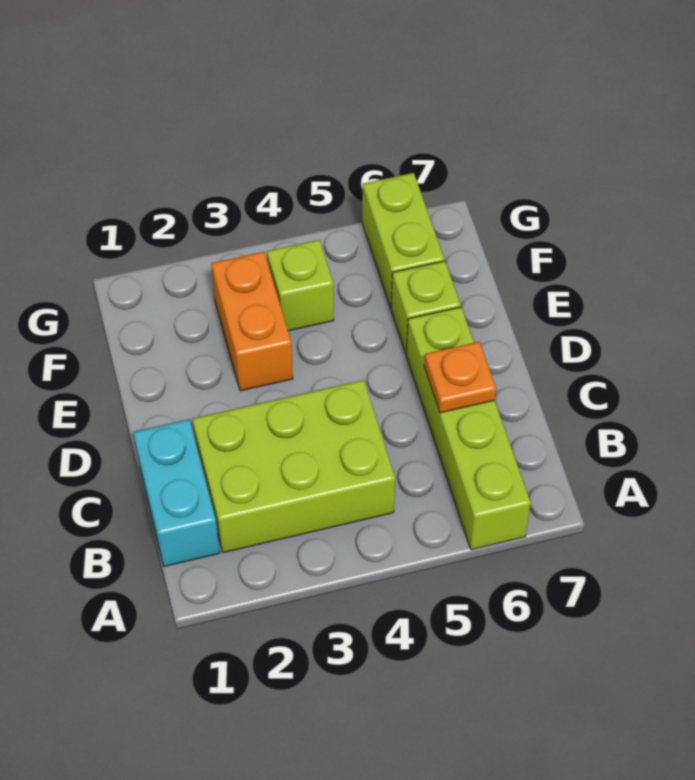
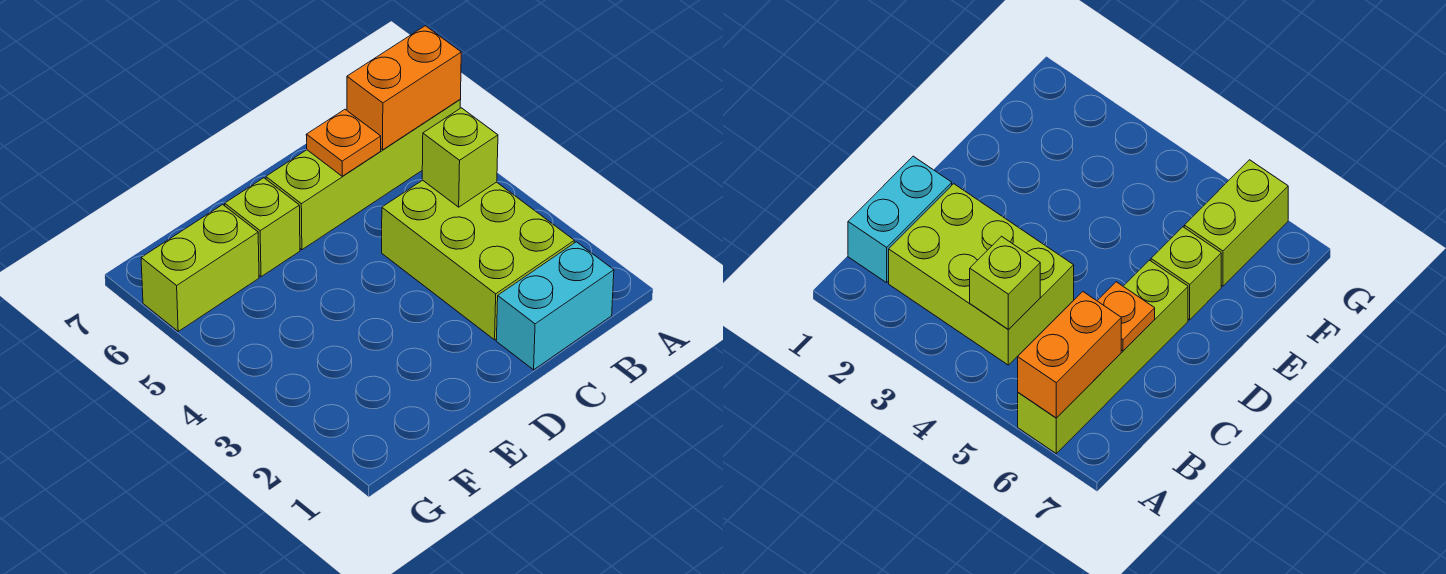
orange brick E3:F3 level 1 -> orange brick A6:B6 level 2
lime brick F4 level 1 -> lime brick B4 level 2

